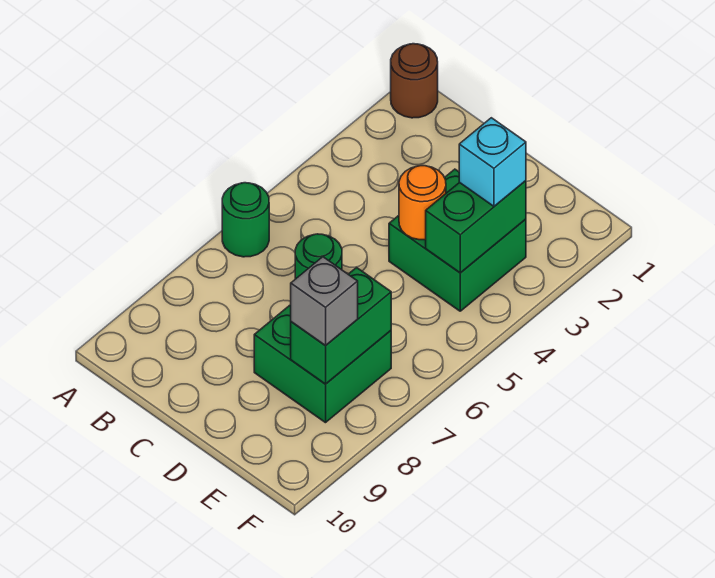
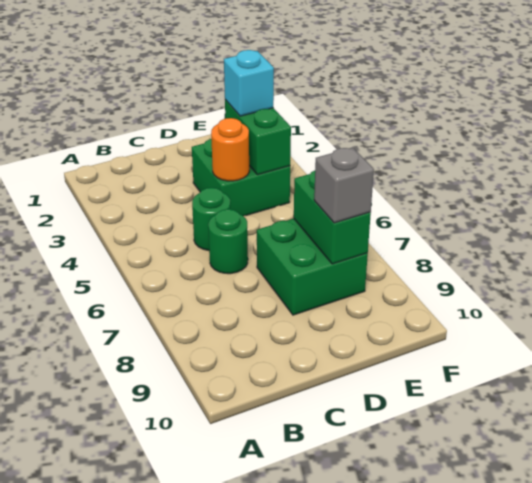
brown round brick A1 level 1 -> none
green round brick A6 level 1 -> green round brick C5 level 1

